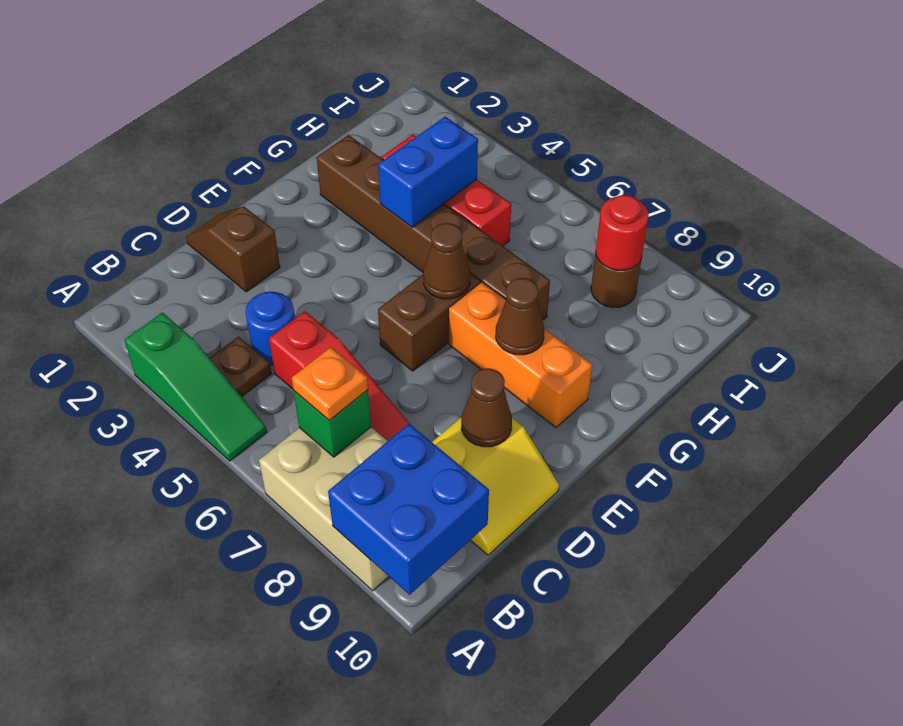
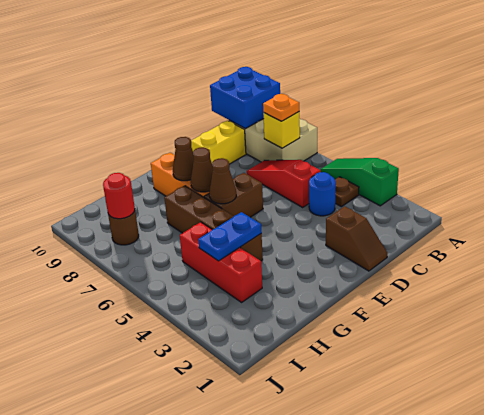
green brick B7 level 2 -> yellow brick B7 level 2
brown cone D9 level 2 -> brown cone F7 level 2
brown brick G2:G7 level 1 -> brown brick G4:G7 level 1
blue brick G4:H4 level 2 -> blue plate G4:H4 level 2

